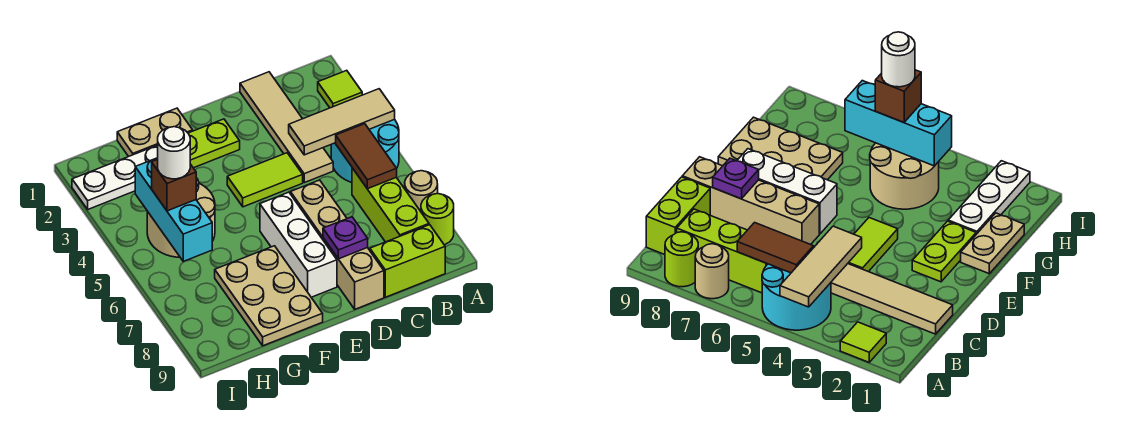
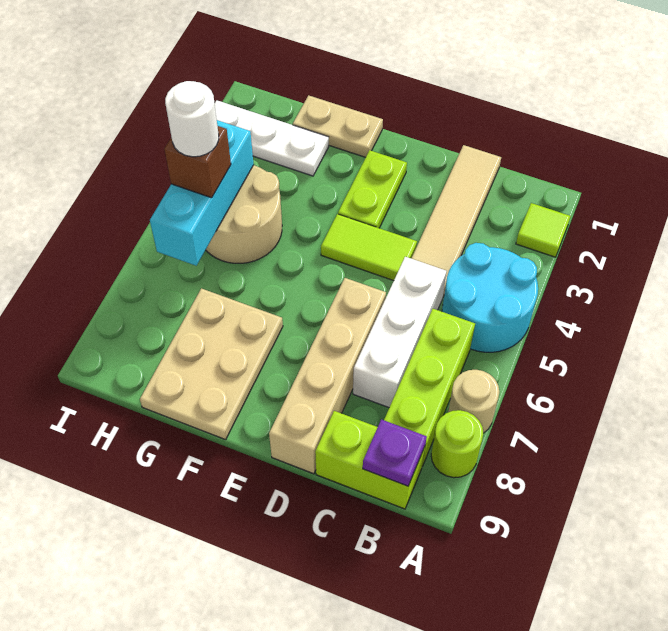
tan tile A4:C4 level 2 -> none
brown tile B5:B6 level 2 -> none
purple plate D8 level 2 -> purple plate B9 level 2
lime plate E2:F2 level 1 -> lime plate E2:E3 level 1
white brick E6:E8 level 1 -> white brick C5:C7 level 1

